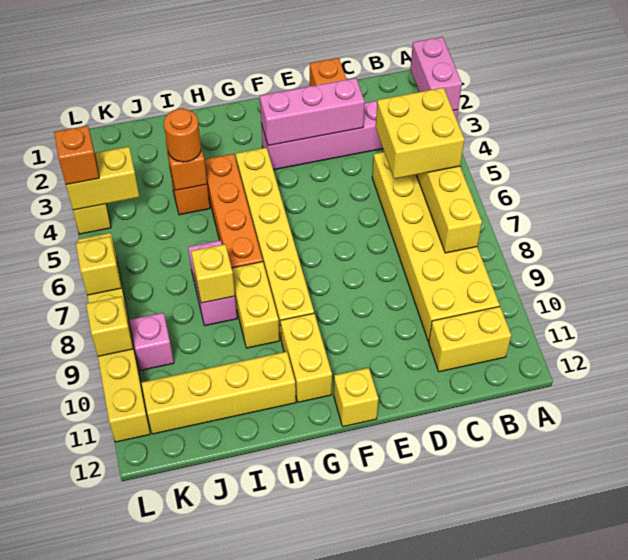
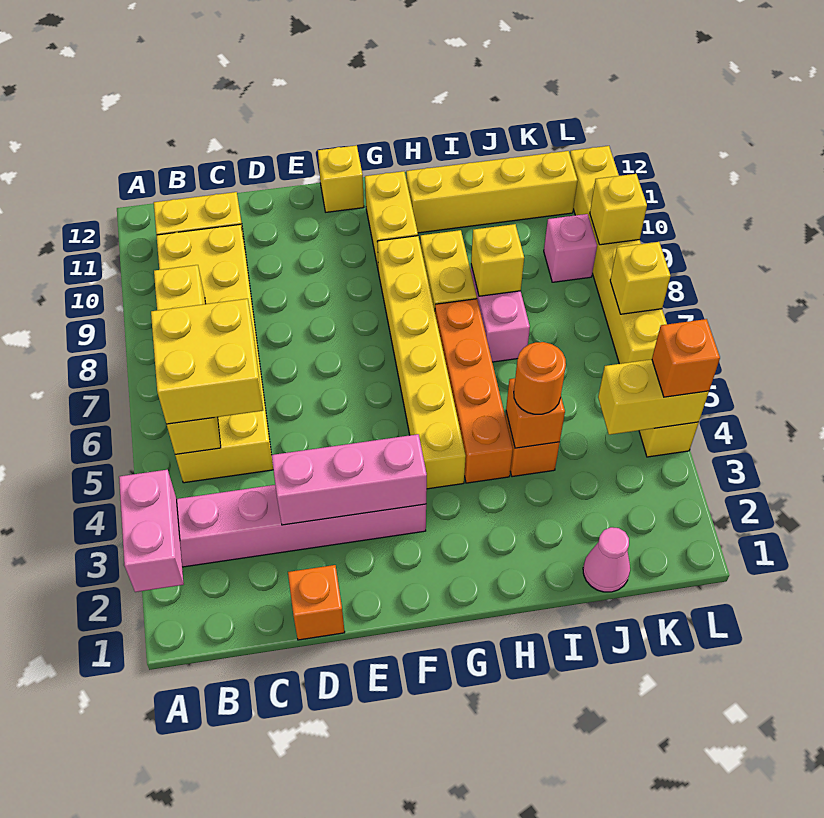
none -> pink cone J1 level 1

